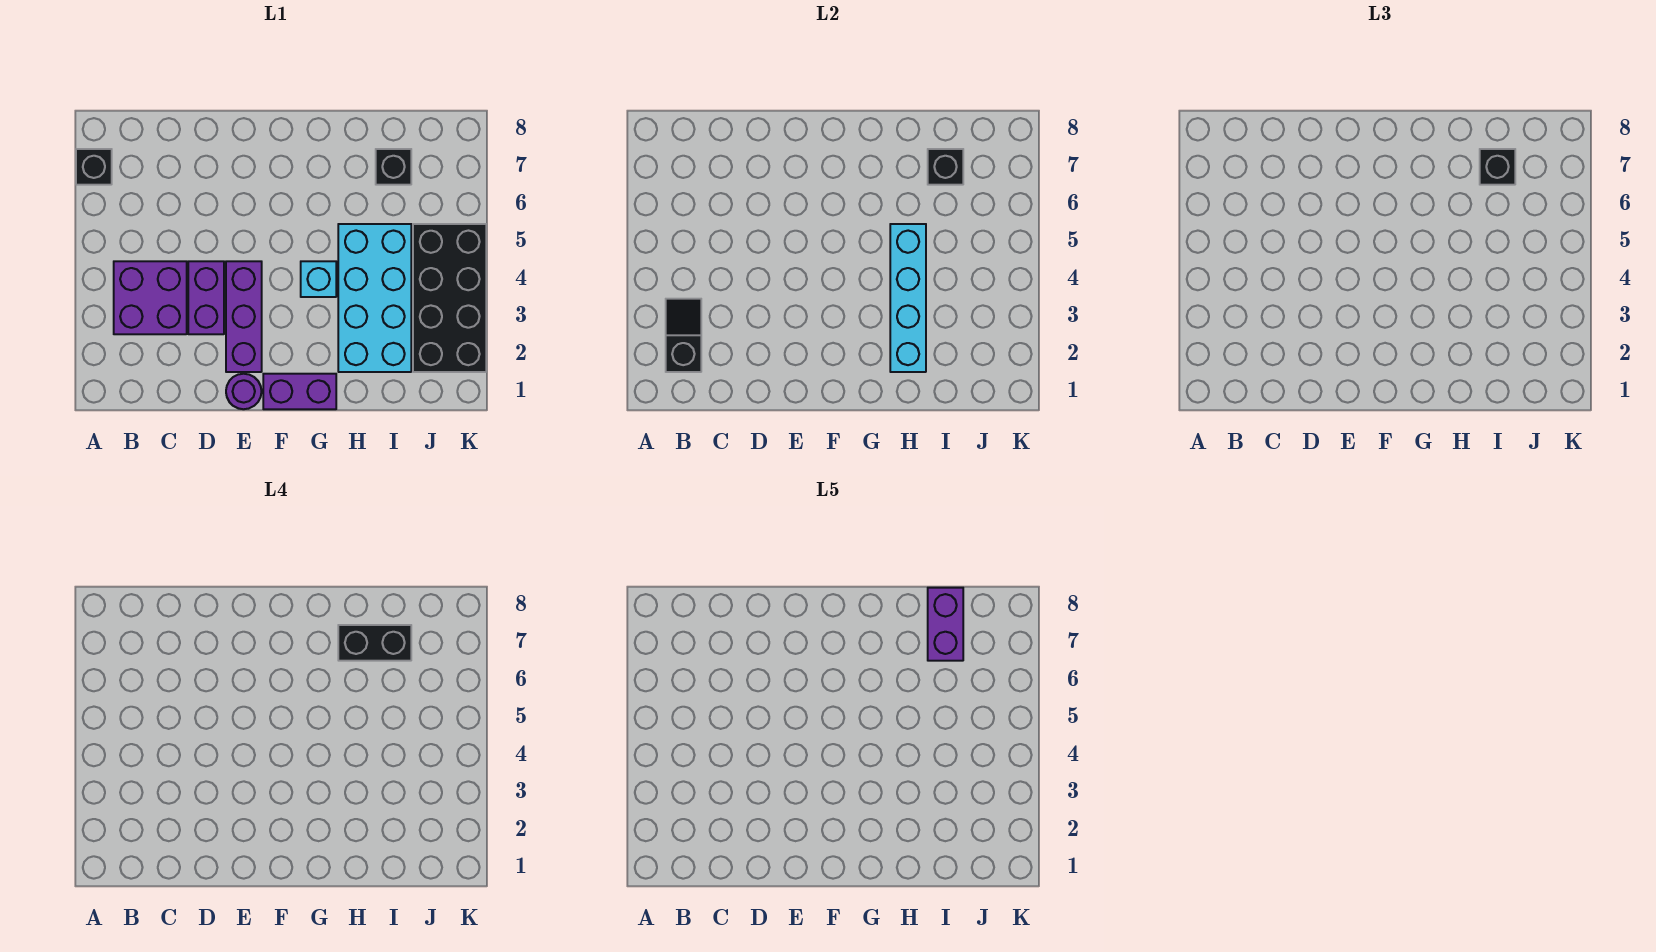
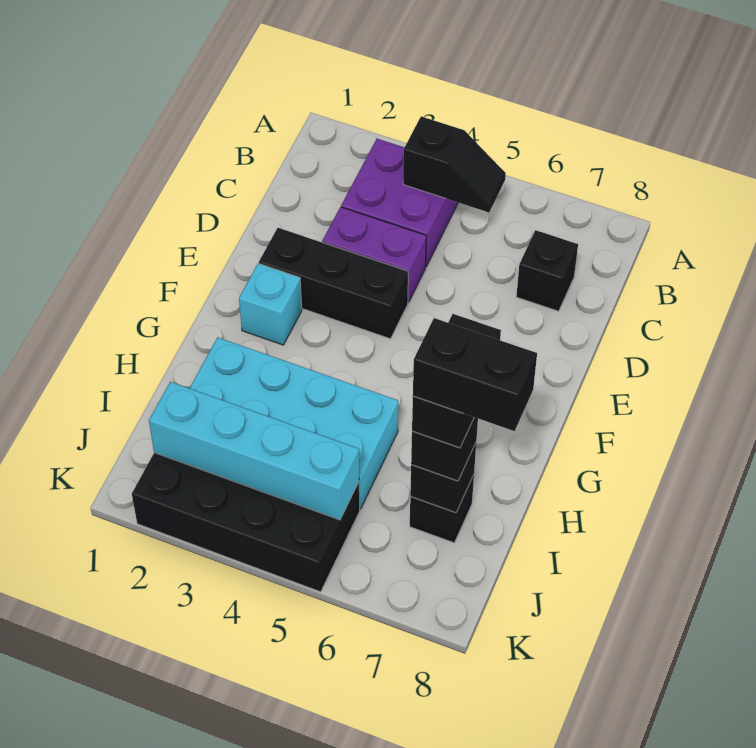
black brick A7 level 1 -> black brick C7 level 1
black slope B2:B3 level 2 top 2 -> black slope B4:B5 level 2 top 4
purple round brick E1 level 1 -> none
purple brick E2:E4 level 1 -> black brick E2:E4 level 1
purple brick F1:G1 level 1 -> none
cyan brick G4 level 1 -> cyan brick F2 level 1
cyan brick H2:H5 level 2 -> cyan brick J2:J5 level 2
purple brick I7:I8 level 5 -> black brick I7:I8 level 5

